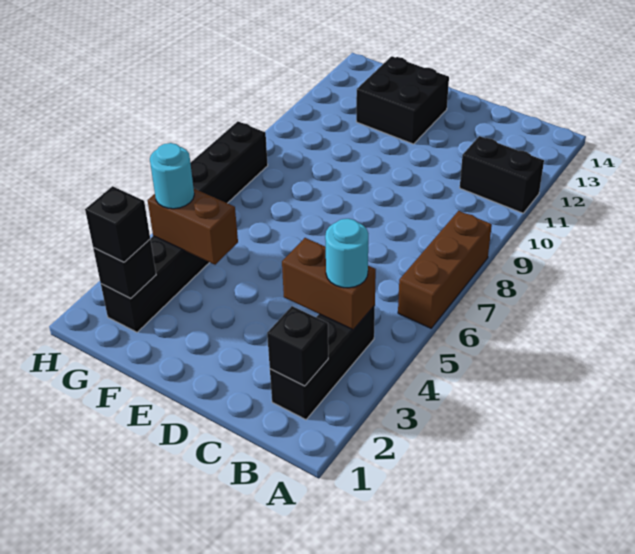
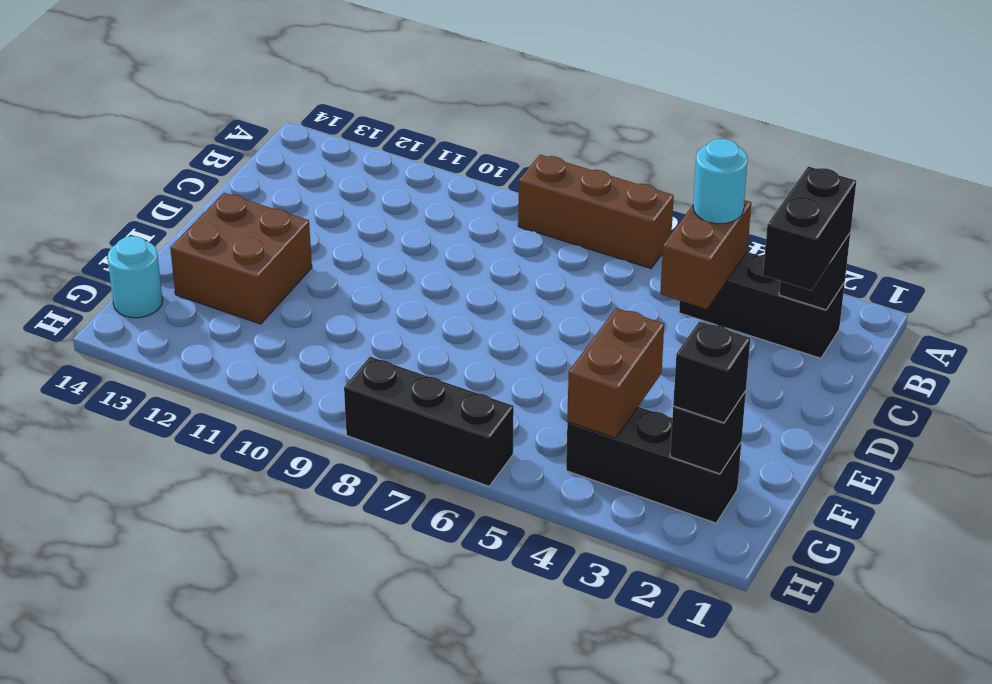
black brick A11:B11 level 1 -> black brick B2:C2 level 3
black brick E12:F13 level 1 -> brown brick E12:F13 level 1
cyan round brick G4 level 3 -> cyan round brick G14 level 1

